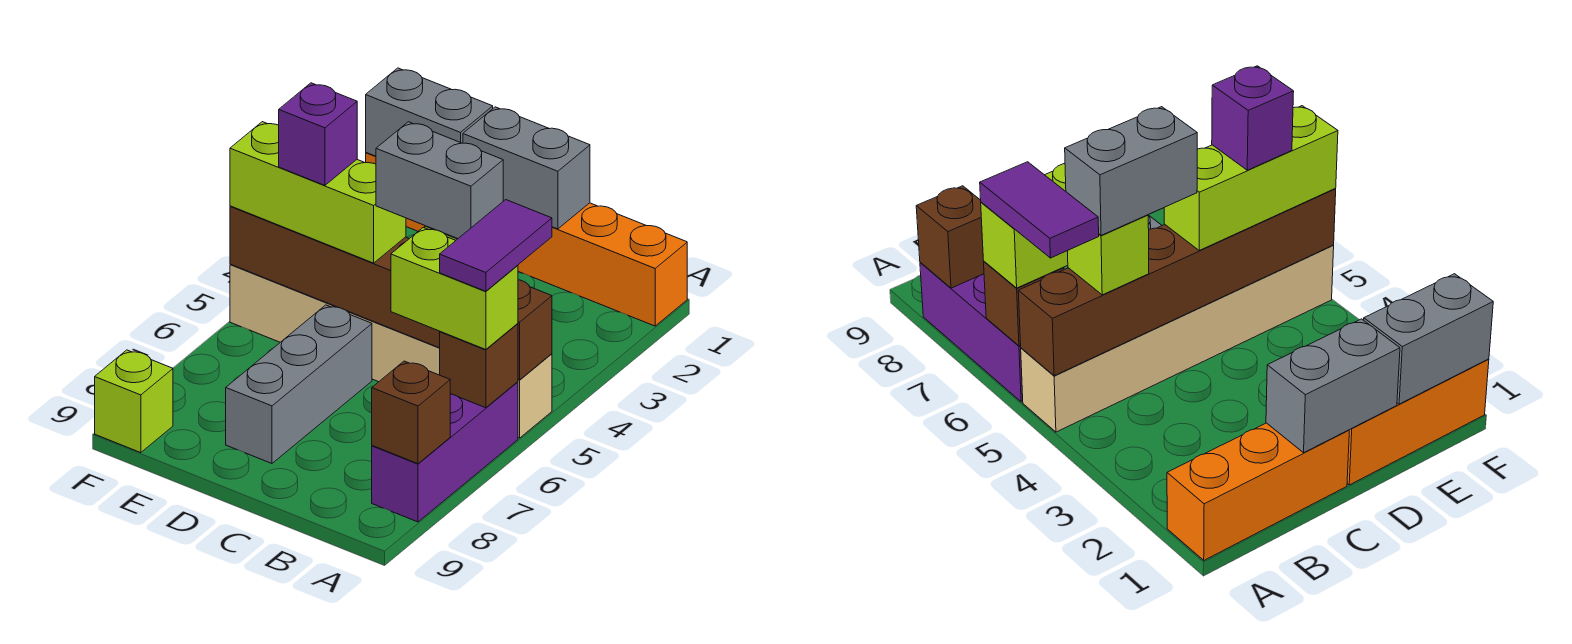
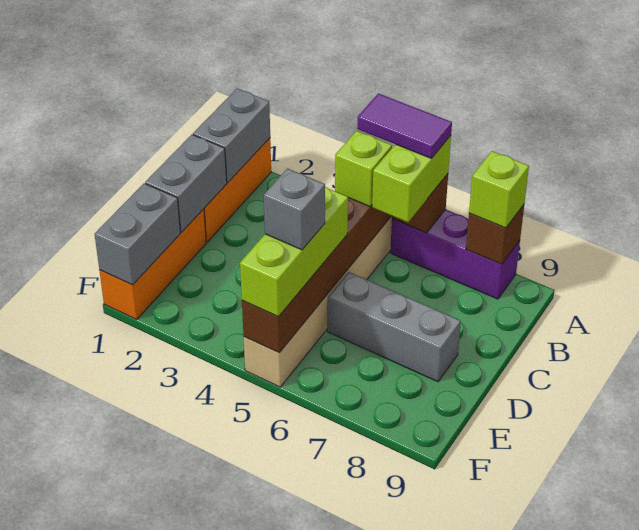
grey brick B5:C5 level 4 -> grey brick A1:B1 level 2
purple brick E5 level 4 -> grey brick E5 level 4
lime brick F9 level 1 -> lime brick A8 level 3

